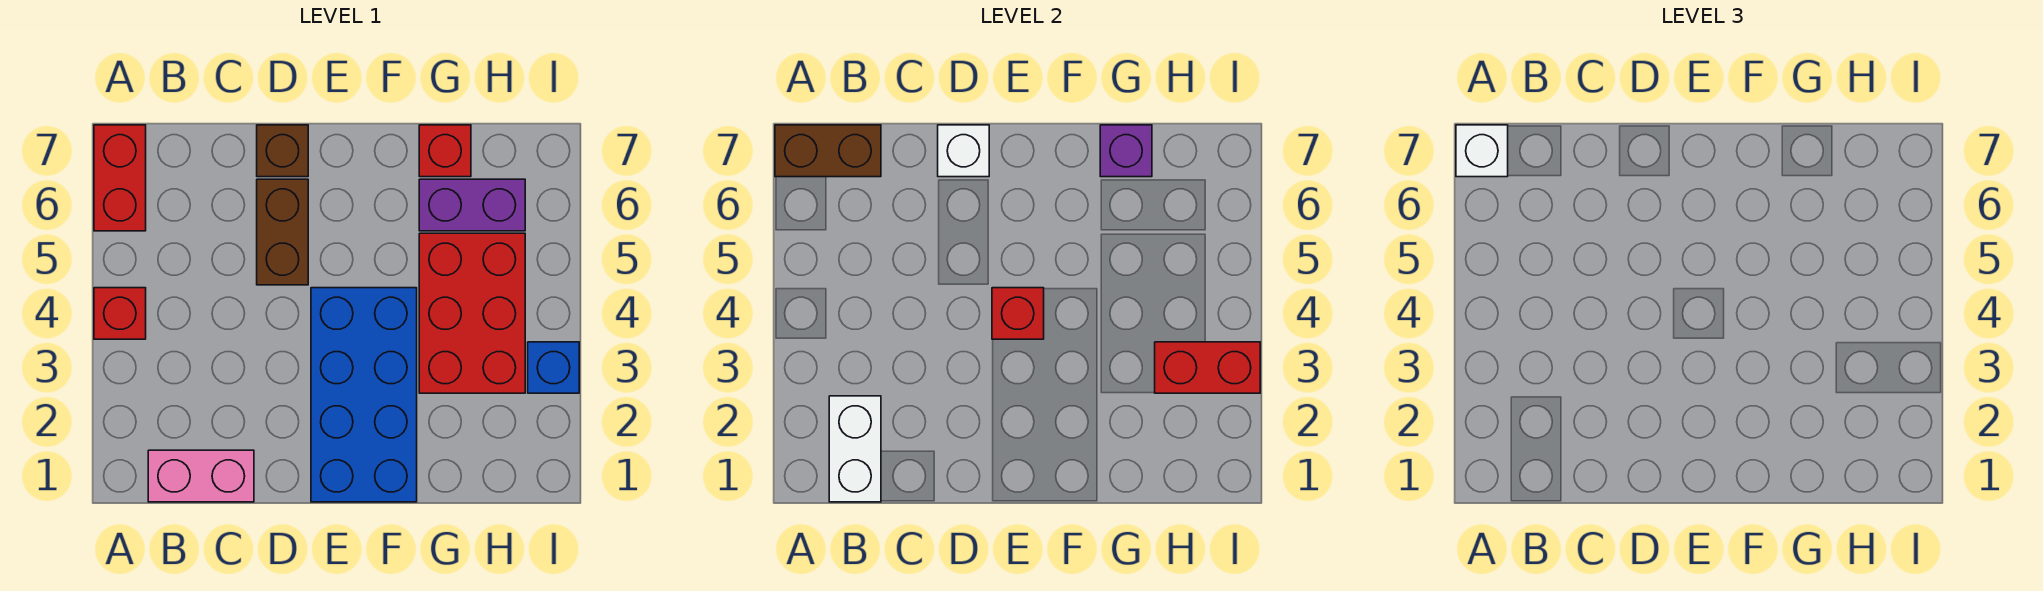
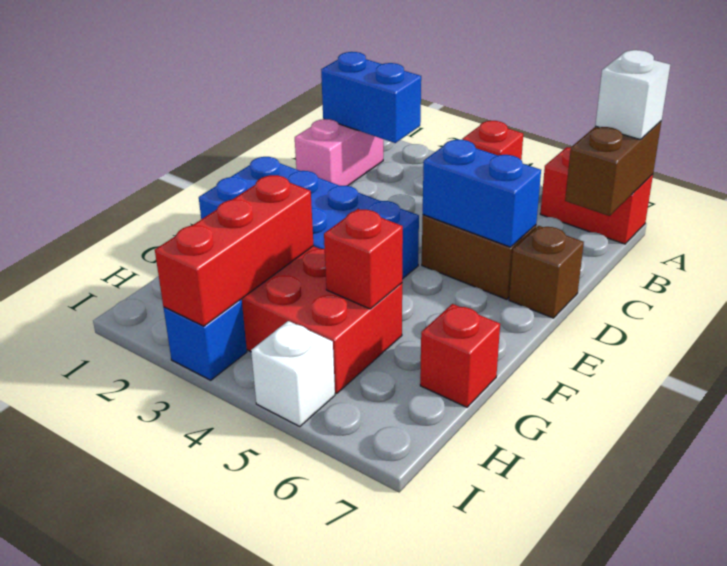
white brick B1:B2 level 2 -> blue brick B1:B2 level 2
none -> blue brick D5:D6 level 2
white brick D7 level 2 -> white brick I5 level 1
red brick E4 level 2 -> red brick G5 level 2
purple brick G6:H6 level 1 -> none
purple brick G7 level 2 -> none
red brick H3:I3 level 2 -> red brick G3:I3 level 2

